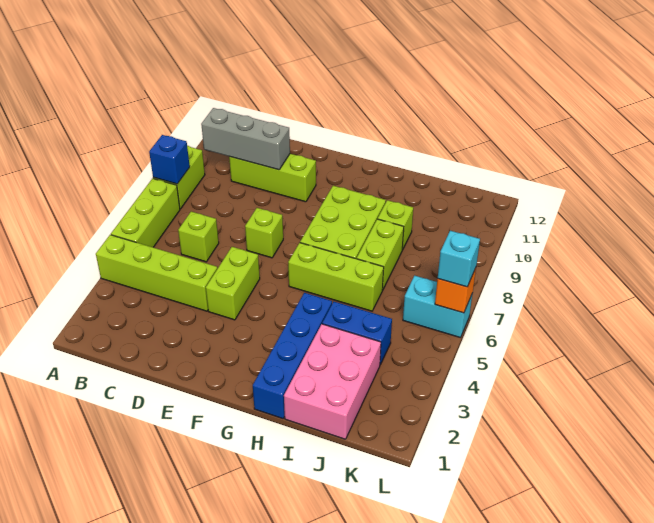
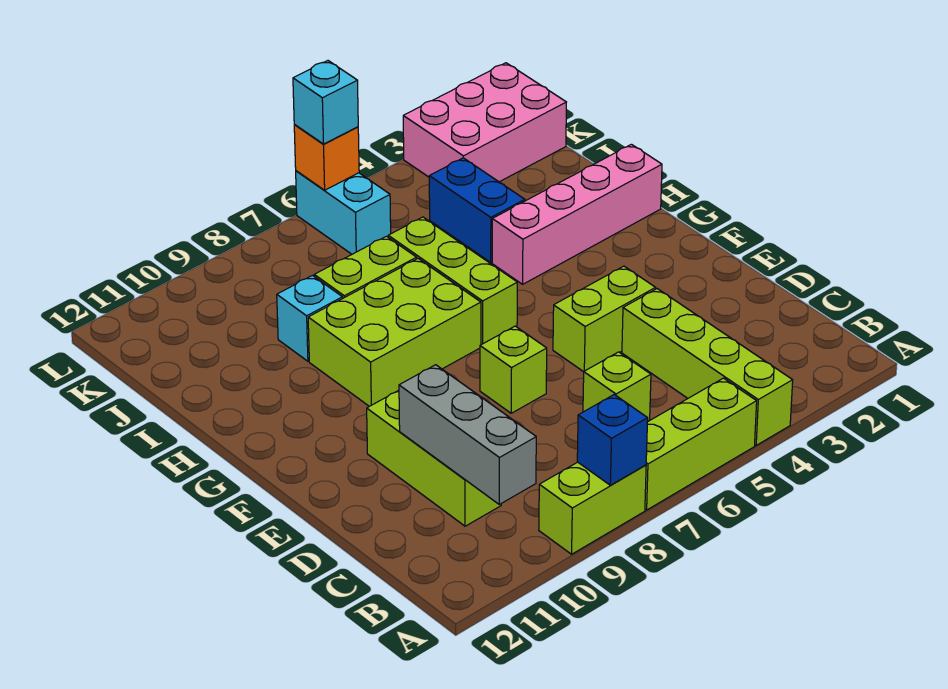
blue brick H1:H4 level 1 -> pink brick H1:H4 level 1
pink brick I1:J3 level 1 -> pink brick K1:L3 level 1
lime brick I9 level 1 -> cyan brick I9 level 1

